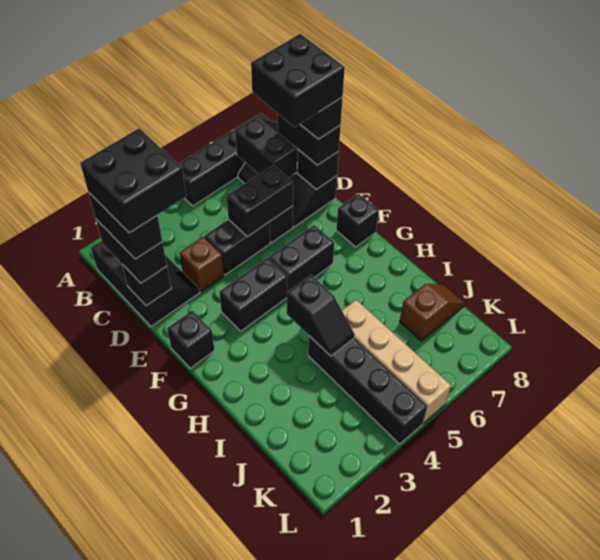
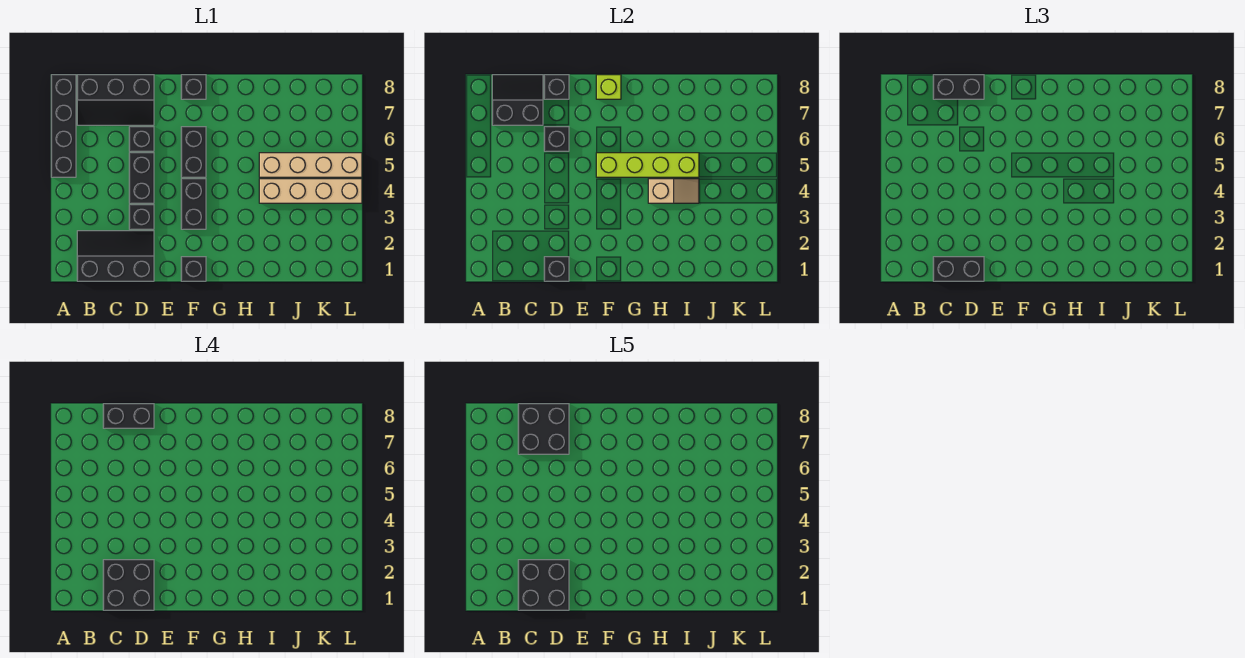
black brick C1:D1 level 4 -> black brick C1:D2 level 4
brown brick D3 level 1 -> black brick D3 level 1
black brick D5:D6 level 2 -> black brick D6 level 2
none -> lime brick F5:I5 level 2
none -> lime brick F8 level 2
black slope H4:I4 level 2 top H -> tan slope H4:I4 level 2 top H
black brick I4:L4 level 1 -> tan brick I4:L4 level 1
brown slope J7:J8 level 1 top 7 -> none

